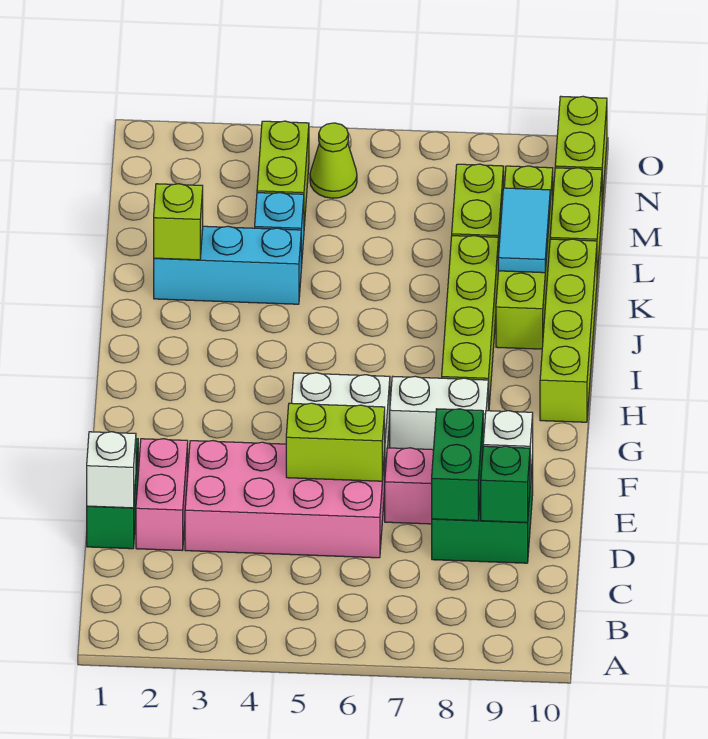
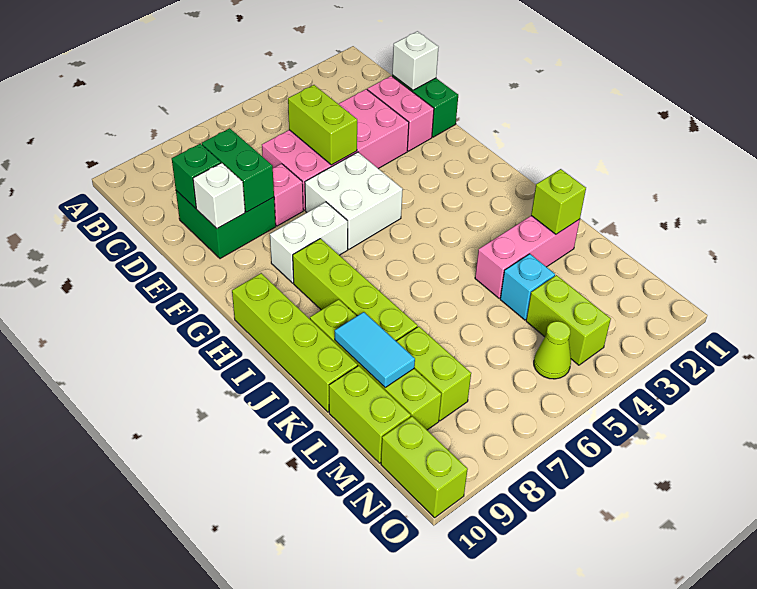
lime brick E5:E6 level 2 -> lime brick D5:E5 level 2
cyan brick K2:K4 level 1 -> pink brick K2:K4 level 1

